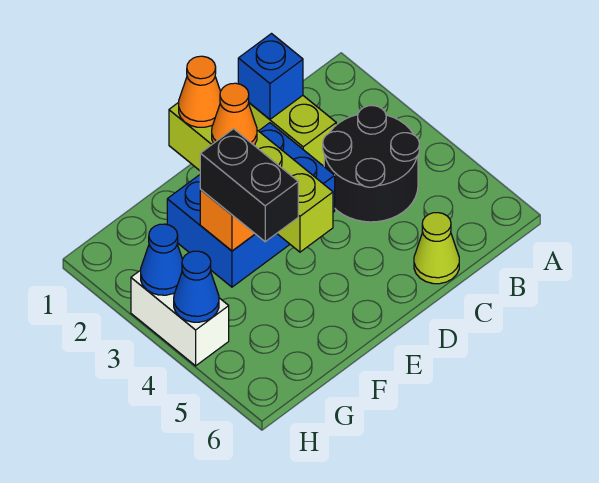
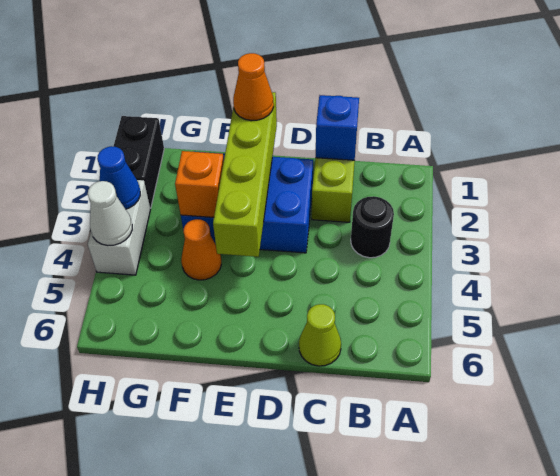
black round brick B3:C4 level 1 -> black round brick B3 level 1
orange cone E2 level 3 -> orange cone F4 level 1
black brick F3:F4 level 3 -> black brick H1:H2 level 1
blue cone H4 level 2 -> white cone H4 level 2

